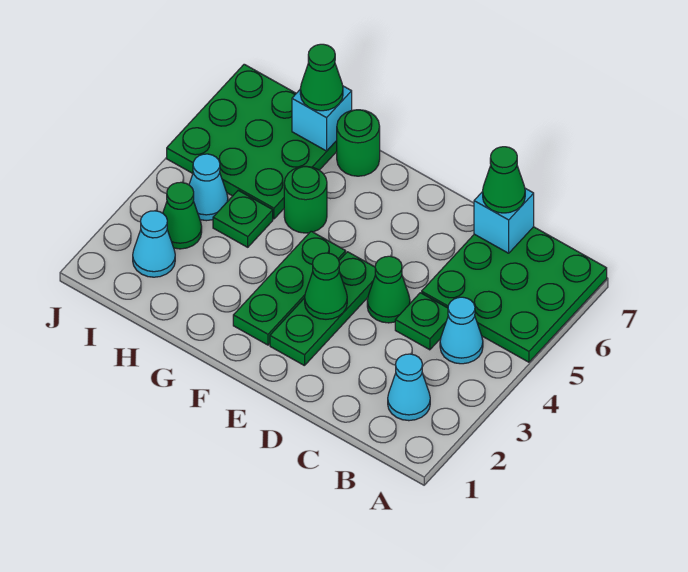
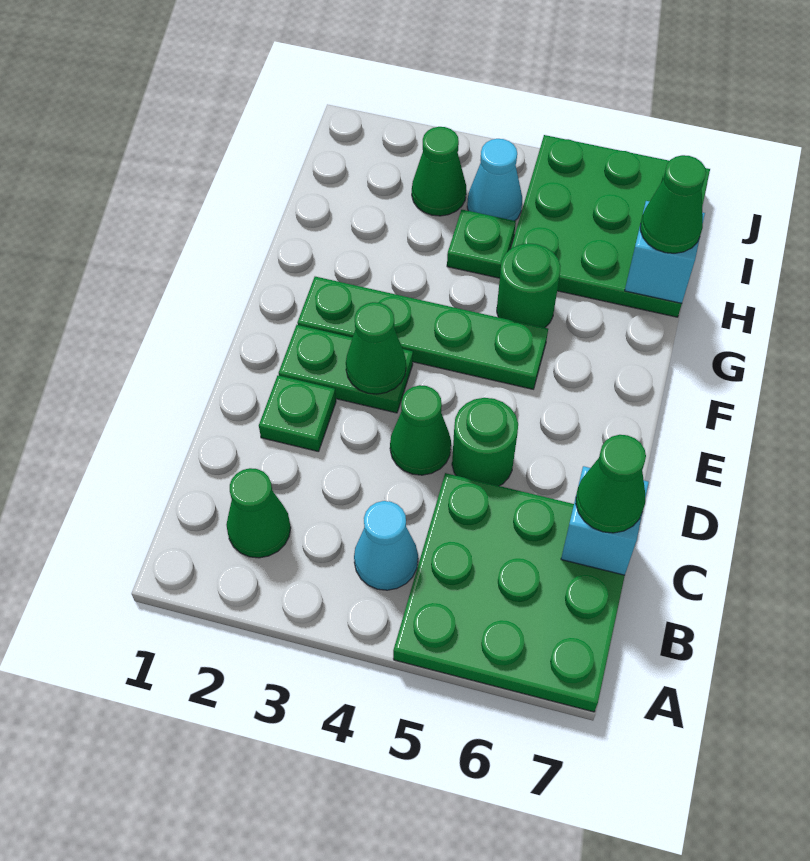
cyan cone B2 level 1 -> green cone B2 level 1
green plate C4 level 1 -> green plate D2 level 1
green plate E2:E4 level 1 -> green plate E2:E3 level 1
green plate F2:F4 level 1 -> green plate F2:F5 level 1
green round brick G7 level 1 -> green round brick D5 level 1
cyan cone I2 level 1 -> none

